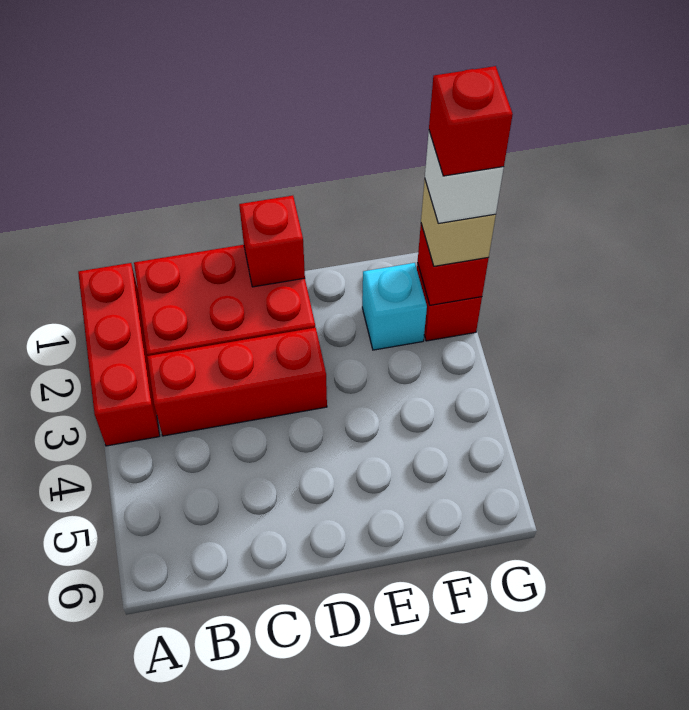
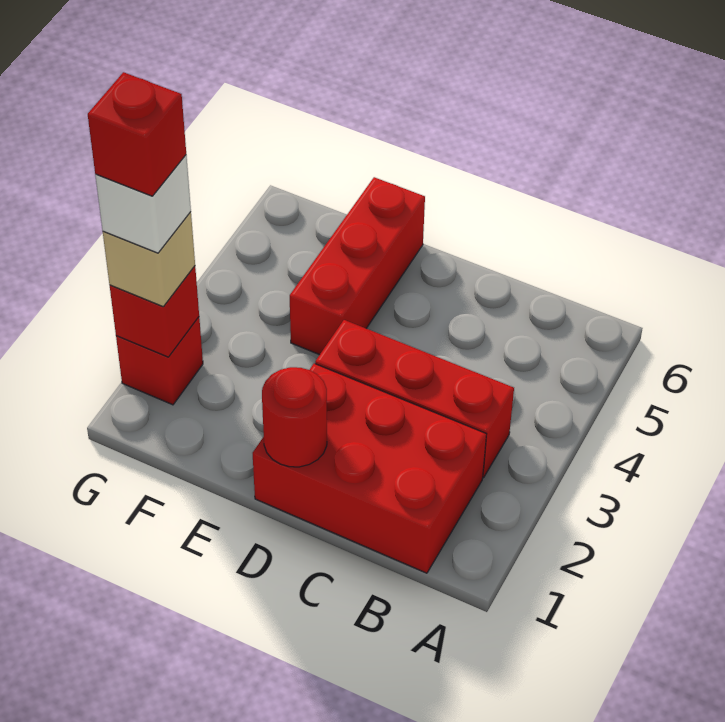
red brick A1:A3 level 1 -> red brick E4:E6 level 1
red brick D1 level 2 -> red round brick D1 level 2
cyan brick F2 level 1 -> none

